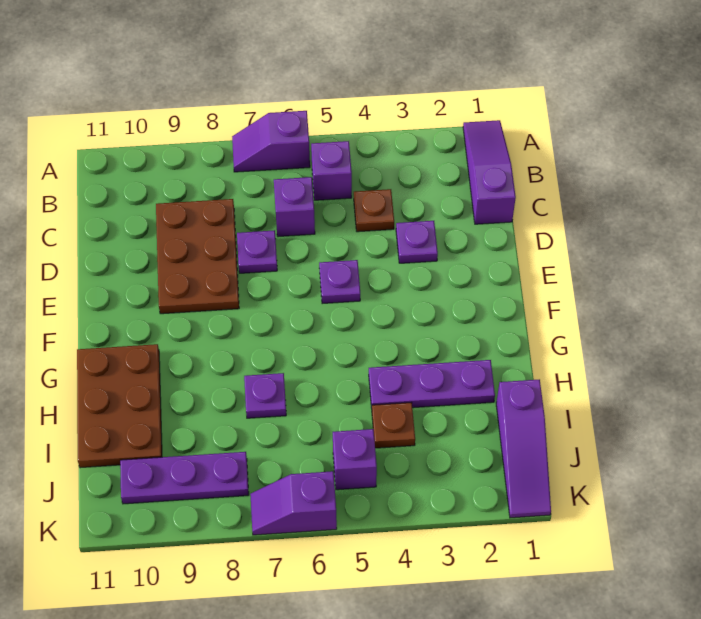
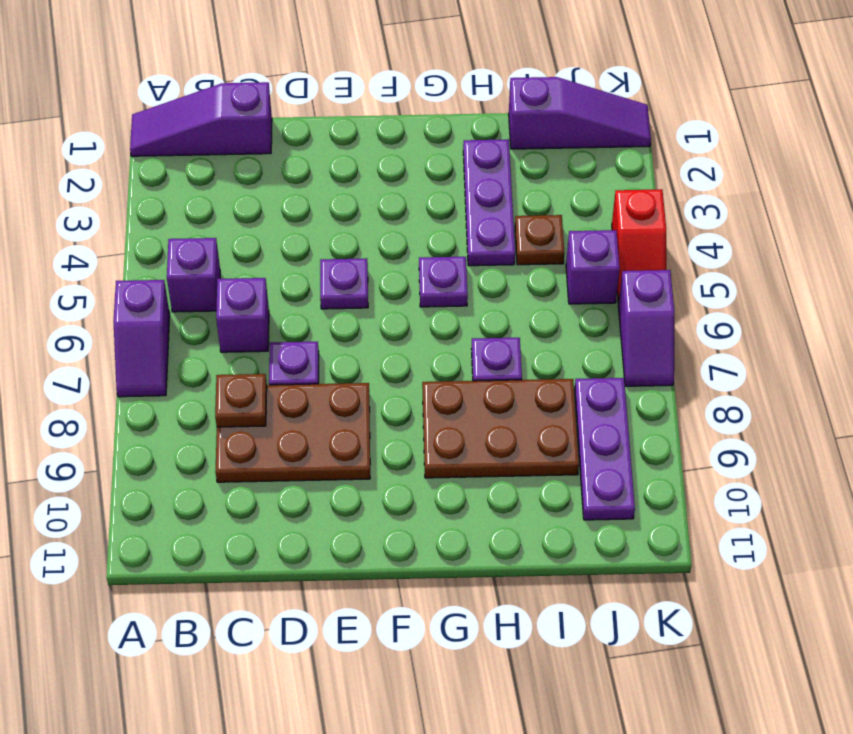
brown plate C4 level 1 -> brown plate C8 level 2
purple plate D3 level 1 -> purple plate G5 level 1
brown plate G10:I11 level 1 -> brown plate G8:I9 level 1
none -> red slope K4:K5 level 1 top 4

